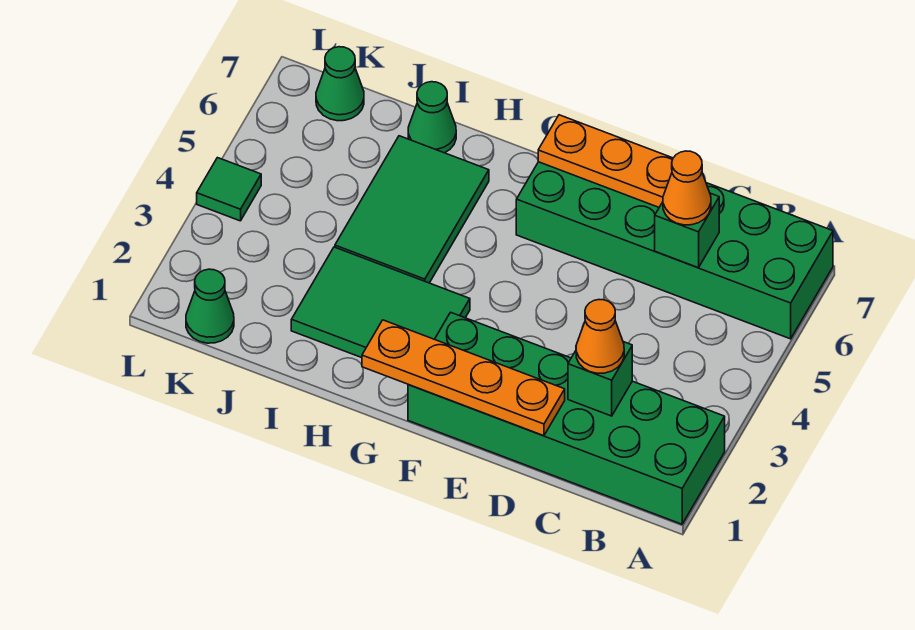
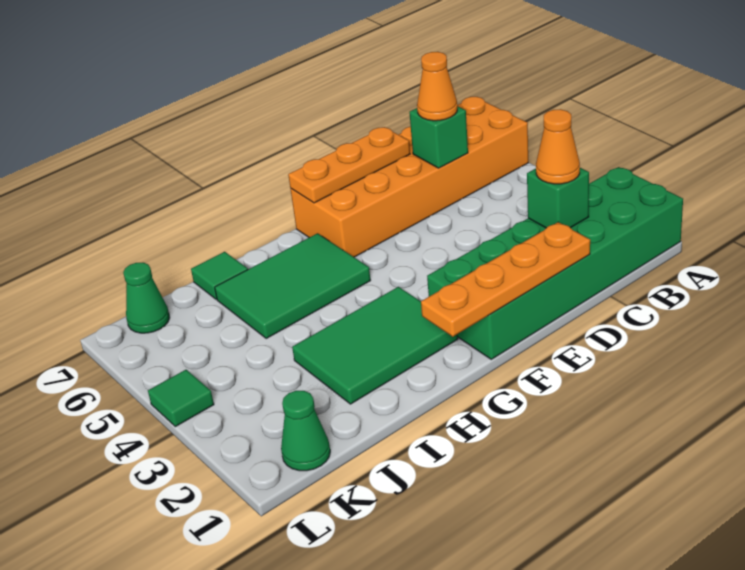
green brick A6:F7 level 1 -> orange brick A6:F7 level 1
green tile H4:I6 level 1 -> green tile G5:I6 level 1
green cone I7 level 1 -> green tile I7 level 1

